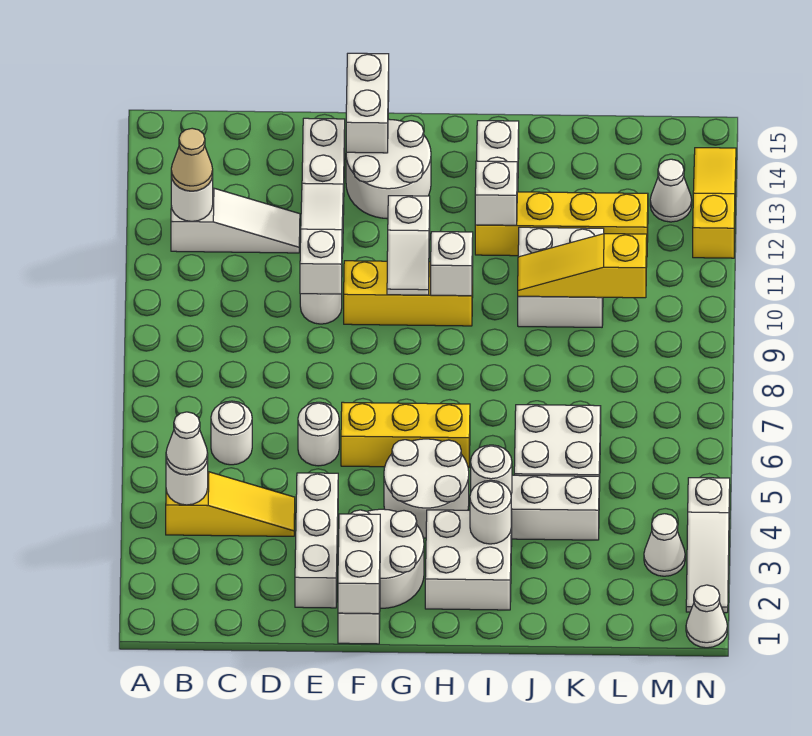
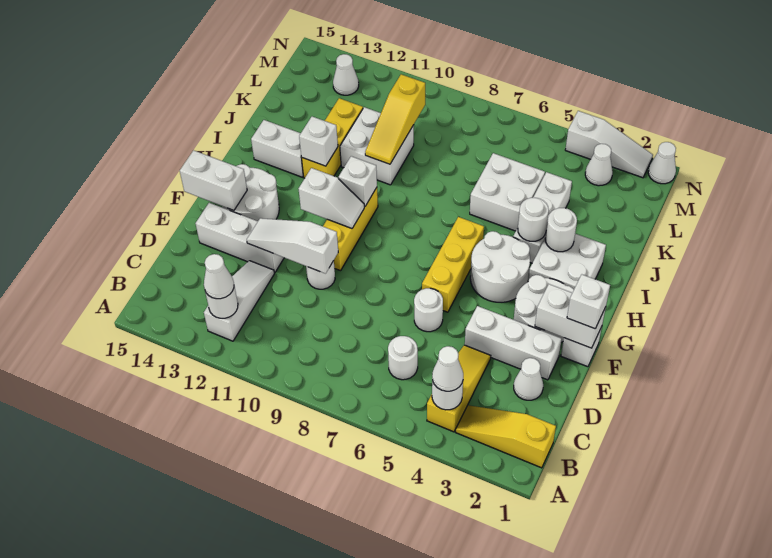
tan cone B12 level 3 -> white cone B12 level 3
none -> white cone D2 level 1
none -> white brick F1 level 3
yellow brick I12:L12 level 1 -> yellow brick I12:K12 level 1
yellow slope N12:N14 level 1 top 12 -> yellow slope B1:B3 level 1 top 1

